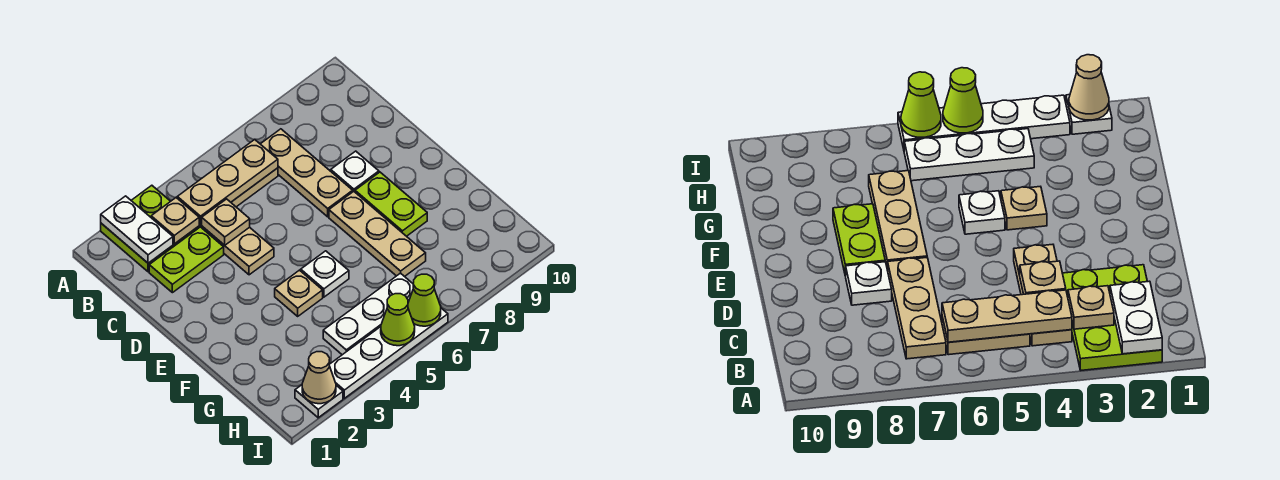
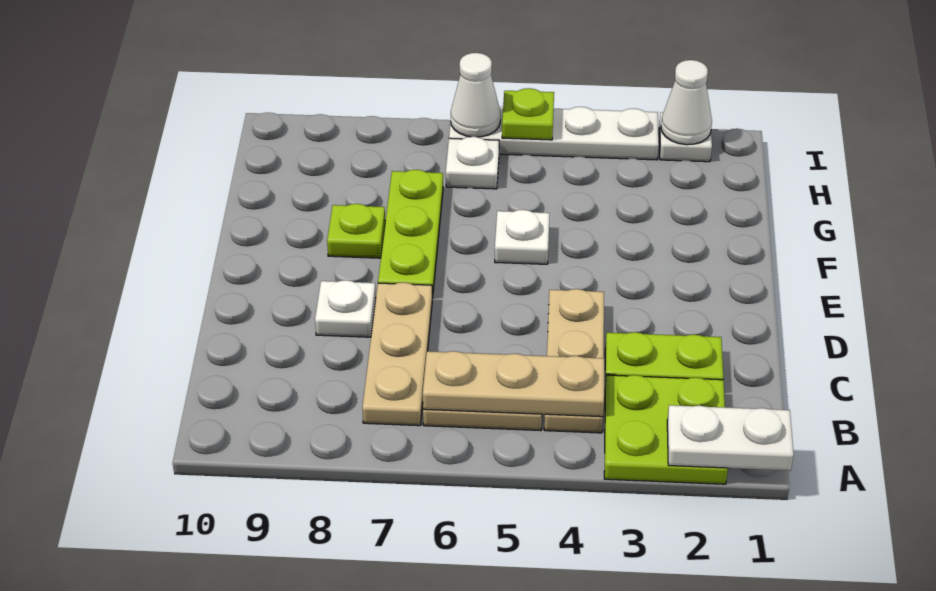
white plate A2:B2 level 2 -> white plate A1:A2 level 2
tan plate B3 level 2 -> none
tan plate C4 level 2 -> none
tan plate E7:G7 level 1 -> lime plate E7:G7 level 1
lime plate E8:F8 level 1 -> lime plate F8 level 1
tan plate F4 level 1 -> none
white plate H4:H6 level 1 -> white plate H6 level 1
tan cone I2 level 2 -> white cone I2 level 2
lime cone I5 level 2 -> lime plate I5 level 2
lime cone I6 level 2 -> white cone I6 level 2

